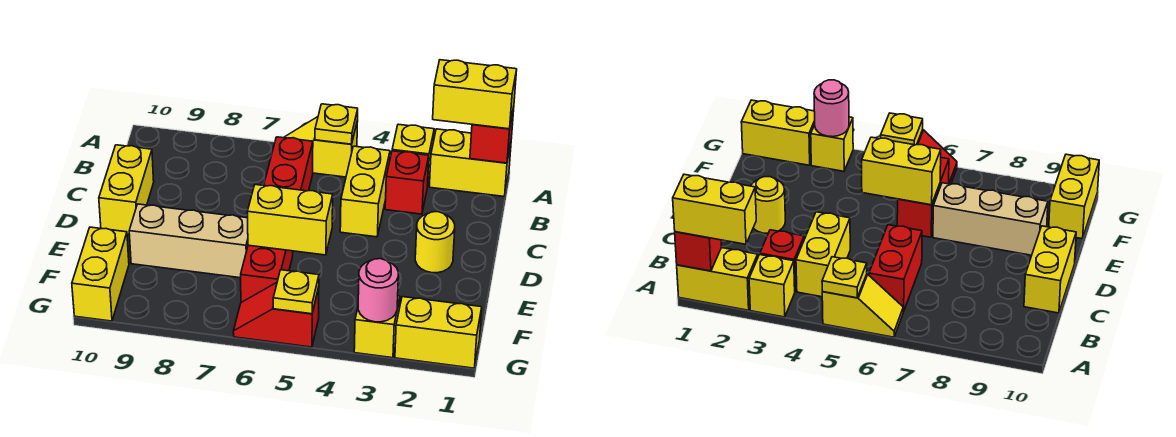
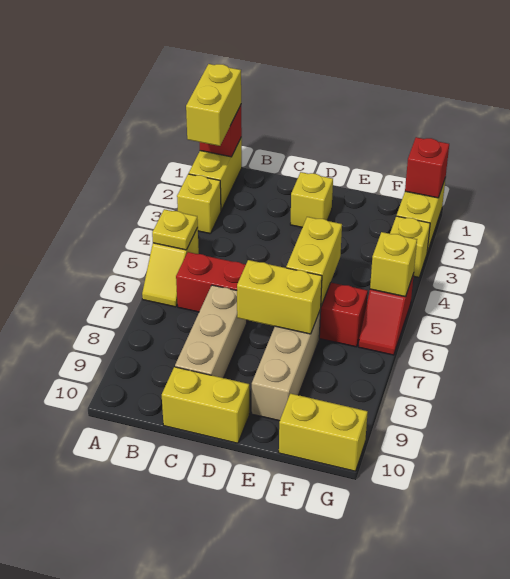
red brick B3 level 1 -> red brick G1 level 2
yellow brick B4:C4 level 1 -> yellow brick D7:E7 level 2
none -> tan brick C7:C9 level 1
yellow round brick D2 level 1 -> yellow brick D2 level 1
pink round brick G3 level 2 -> none
yellow plate G5 level 2 -> yellow brick G5 level 2

